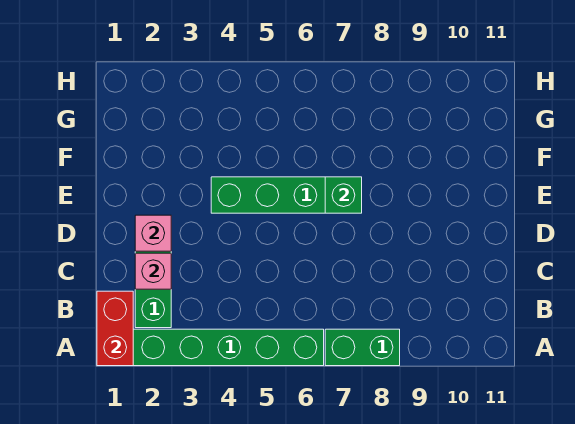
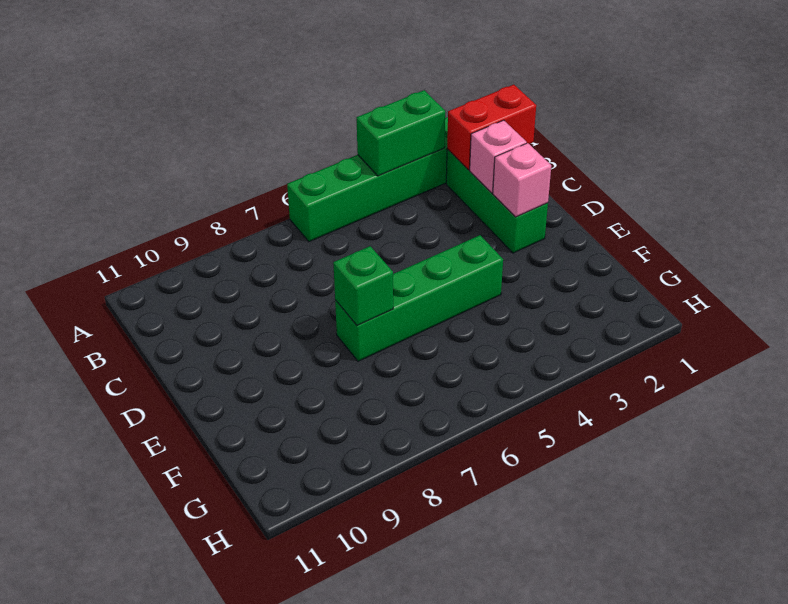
red brick A1:B1 level 2 -> red brick B1:B2 level 2
green brick A7:A8 level 1 -> green brick A3:A4 level 2

